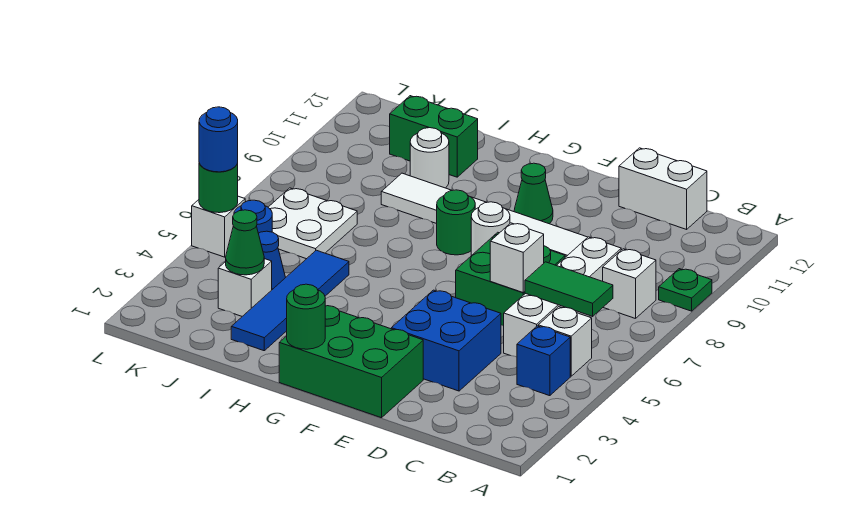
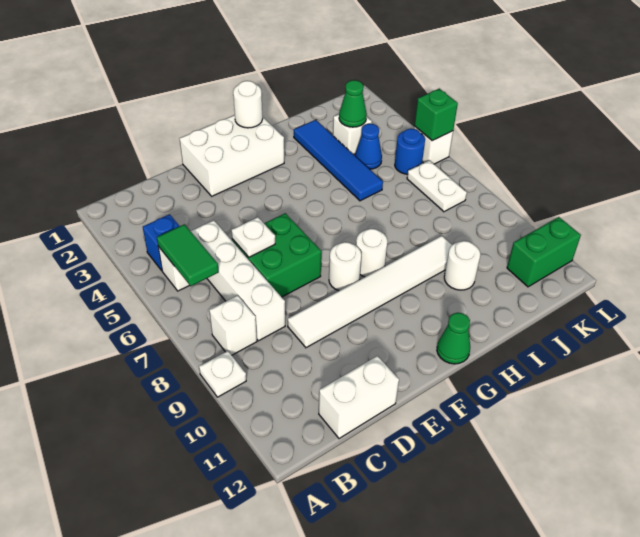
green plate A9 level 1 -> white plate A9 level 1
green tile B6:C6 level 2 -> green tile B5:B6 level 2
blue brick D3:E4 level 1 -> none
white brick D6 level 2 -> white plate D6 level 2
green brick E1:G2 level 1 -> white brick E1:G2 level 1
green cone F10 level 1 -> green cone G12 level 1
green round brick G1 level 2 -> white round brick G1 level 2
green round brick G8 level 1 -> white round brick G8 level 1
green brick I11:J11 level 1 -> green brick K11:L11 level 1
white plate J6:K7 level 1 -> white plate K6:K7 level 1
green round brick L5 level 2 -> green brick L5 level 2
blue round brick L5 level 3 -> none

